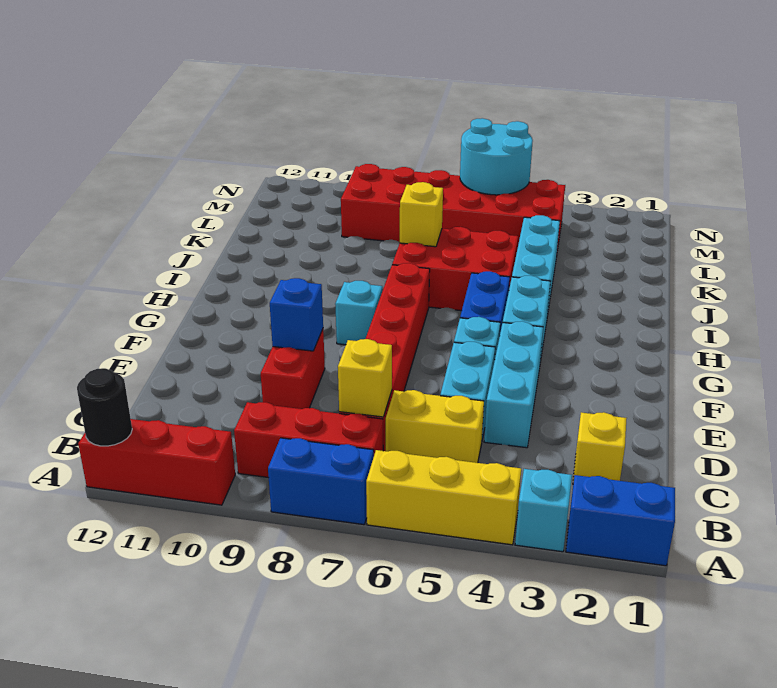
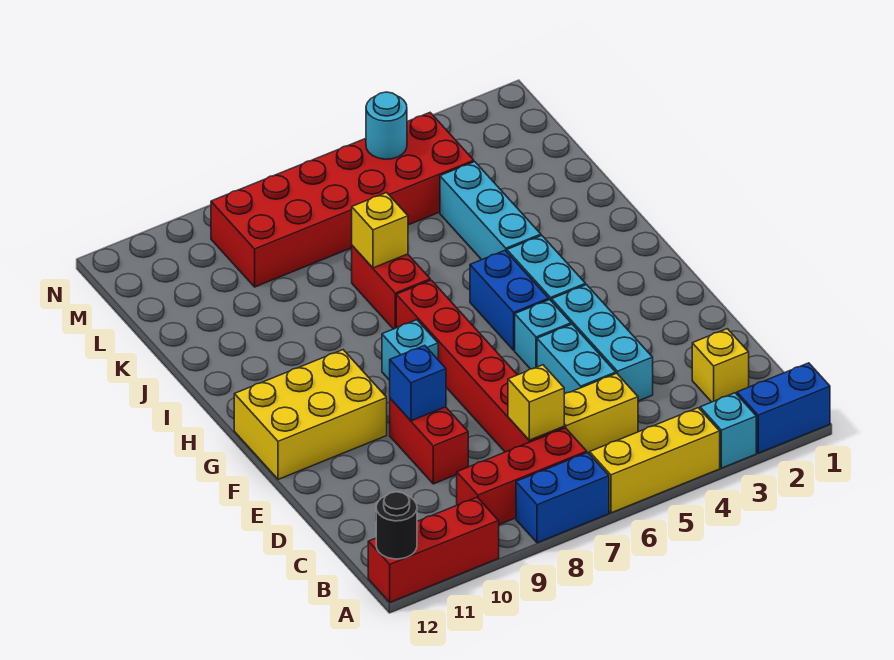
none -> yellow brick F10:G12 level 1
red brick I5:J7 level 1 -> red brick I7:J7 level 1
cyan round brick M5:N6 level 2 -> cyan round brick M5 level 2

